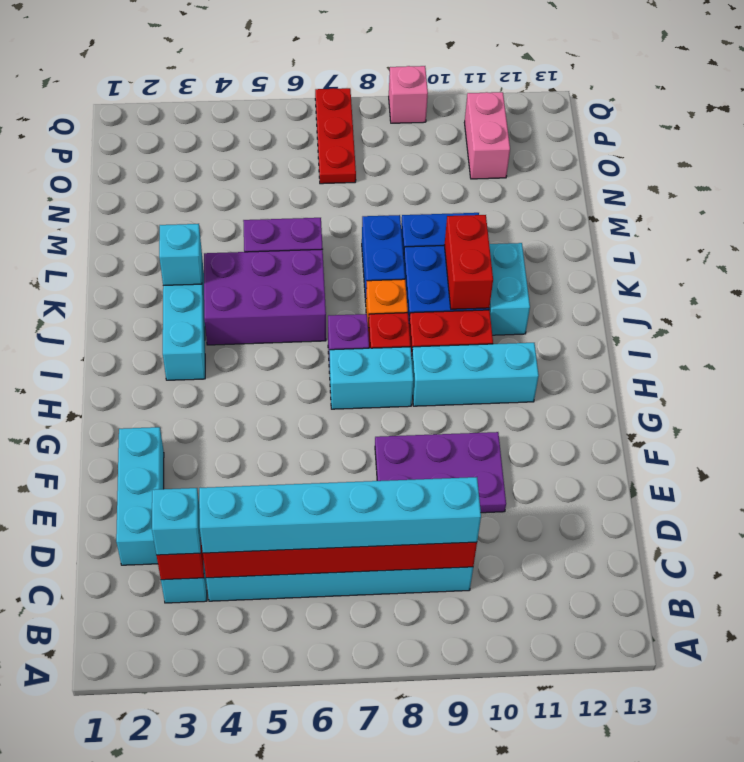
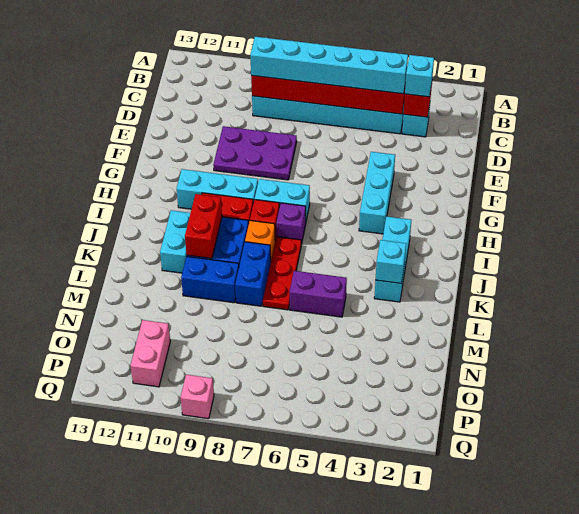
cyan brick D2:F2 level 1 -> cyan brick F4:H4 level 1
purple brick J4:K6 level 1 -> none
red plate O7:Q7 level 1 -> red plate J7:L7 level 1

